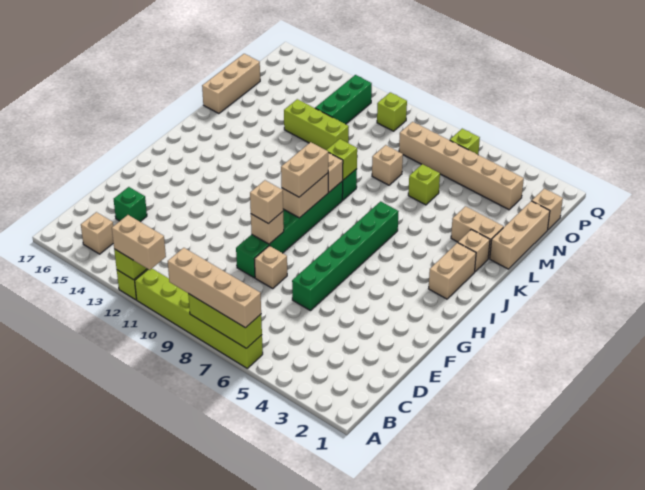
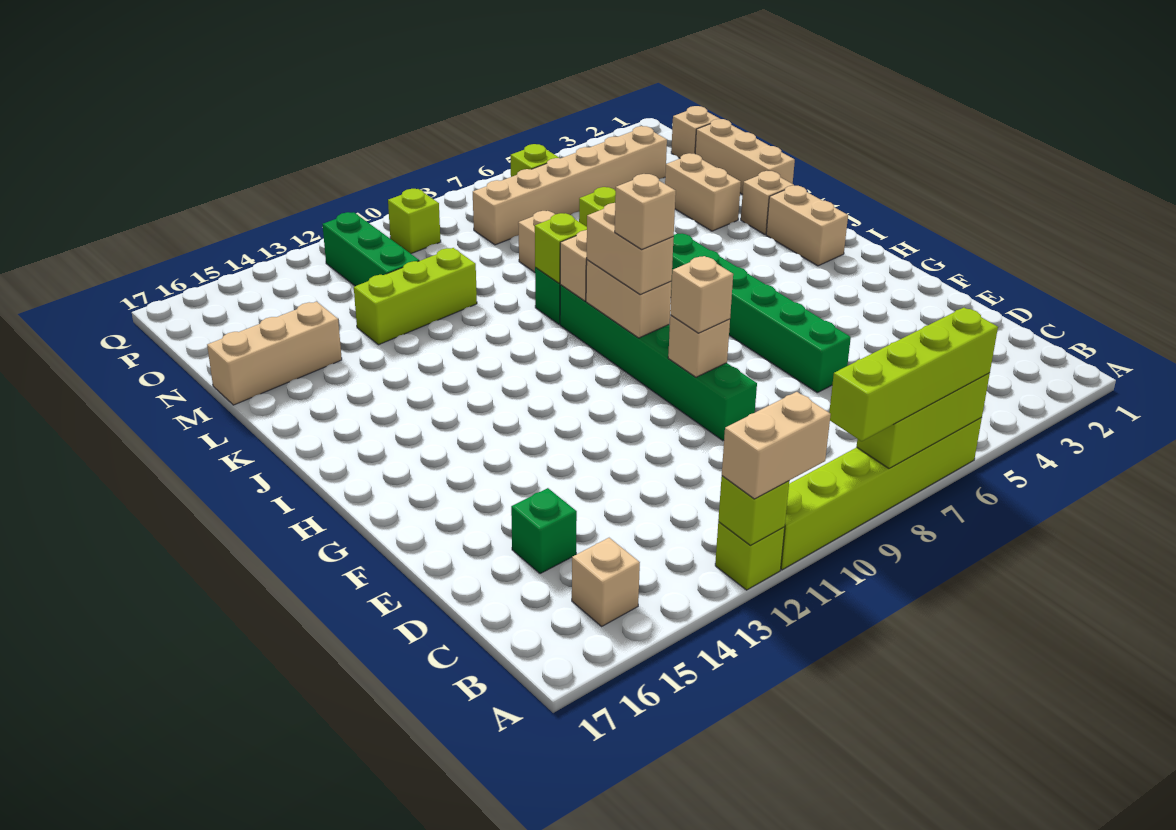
tan brick A6:A9 level 3 -> lime brick A6:A9 level 3
tan brick E8 level 1 -> tan brick H9 level 4
tan brick L2:L3 level 1 -> tan brick L3:M3 level 1
tan brick L17:N17 level 1 -> tan brick M15:M17 level 1

